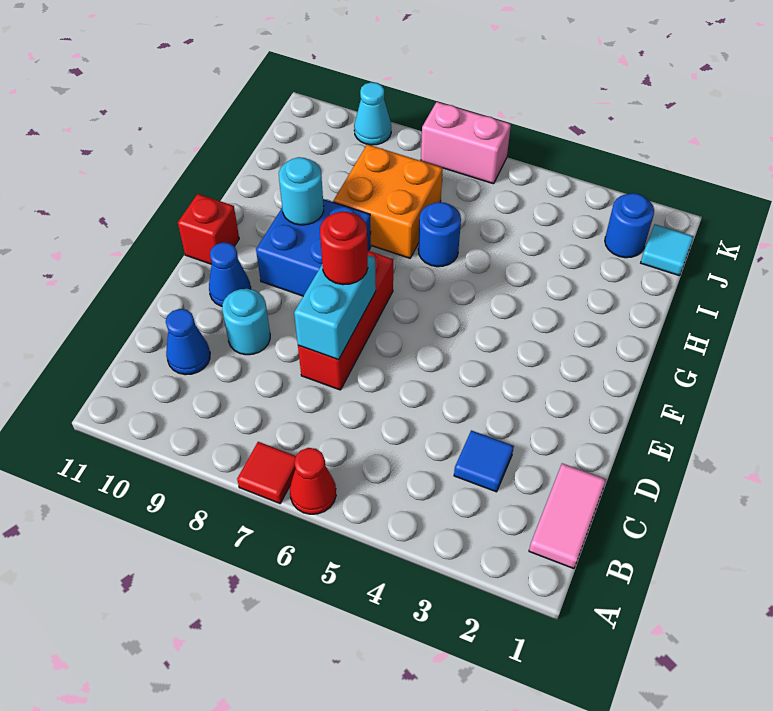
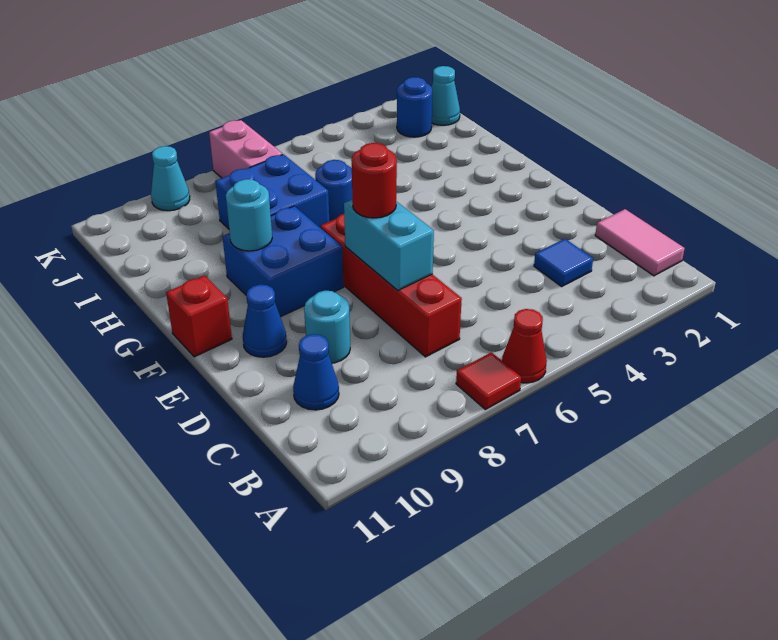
red brick D7:F7 level 1 -> red brick C7:F7 level 1
orange brick H7:I8 level 1 -> blue brick H7:I8 level 1
cyan tile J1 level 1 -> cyan cone J1 level 1
pink brick K6:K7 level 1 -> pink brick J7:K7 level 1

